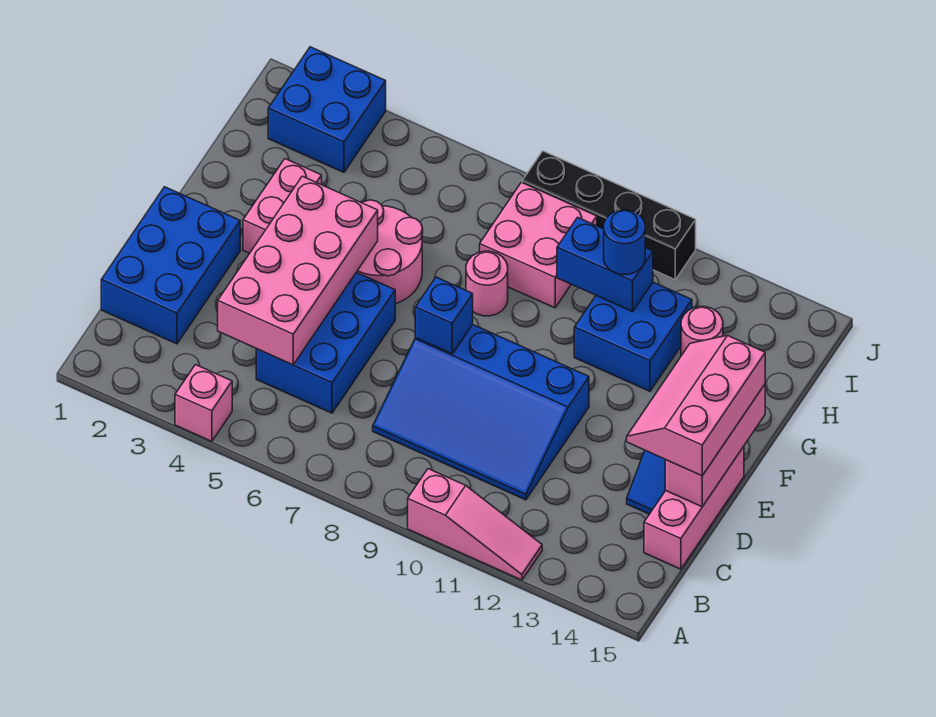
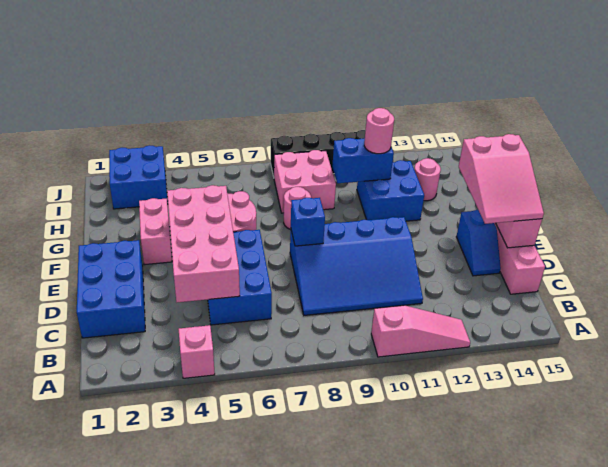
pink slope D14:F15 level 3 top 15 -> pink slope D14:F15 level 3 top F
blue round brick H11 level 3 -> pink round brick H11 level 3

